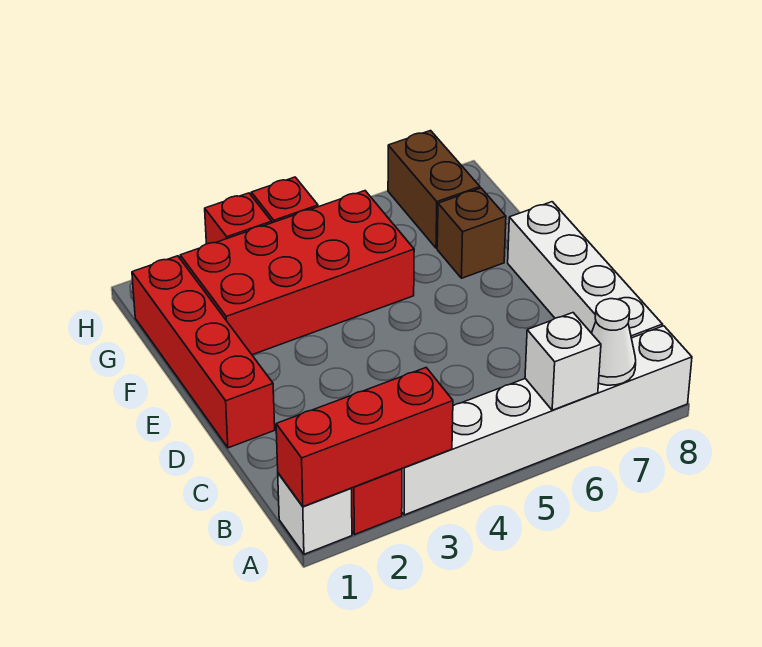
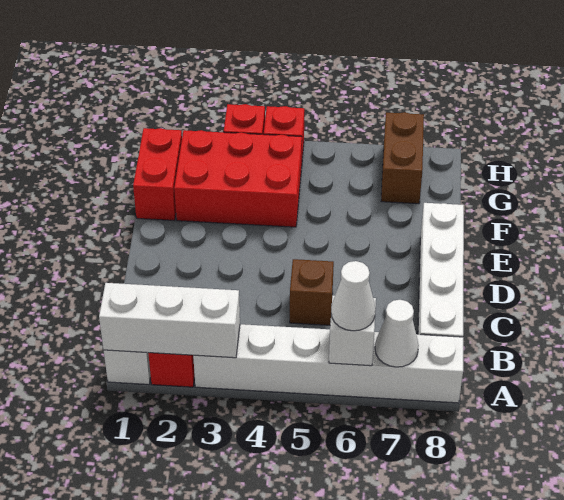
red brick A1:A3 level 2 -> white brick A1:A3 level 2
none -> white cone A6 level 3
red brick D1:G1 level 1 -> red brick F1:G1 level 1
red brick F2:G5 level 1 -> red brick F2:G4 level 1
brown brick F7 level 1 -> brown brick C5 level 1

